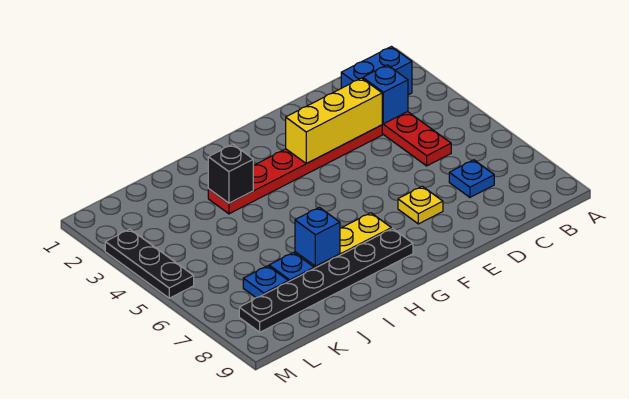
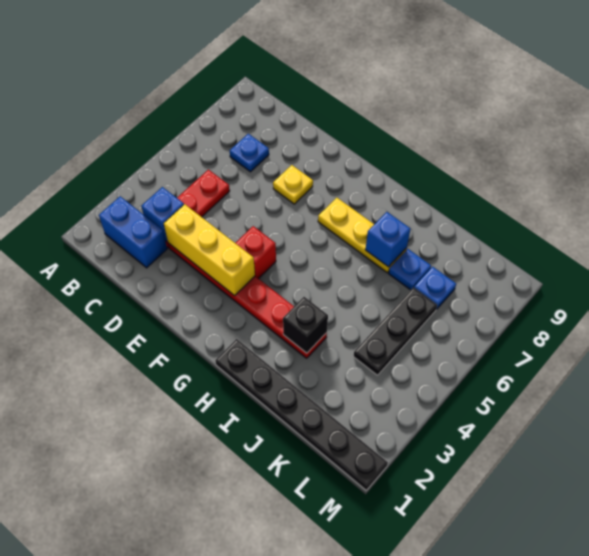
none -> red brick F4 level 1
black plate G8:L8 level 1 -> black plate H1:M1 level 1
black plate M3:M5 level 1 -> black plate K4:K6 level 1

